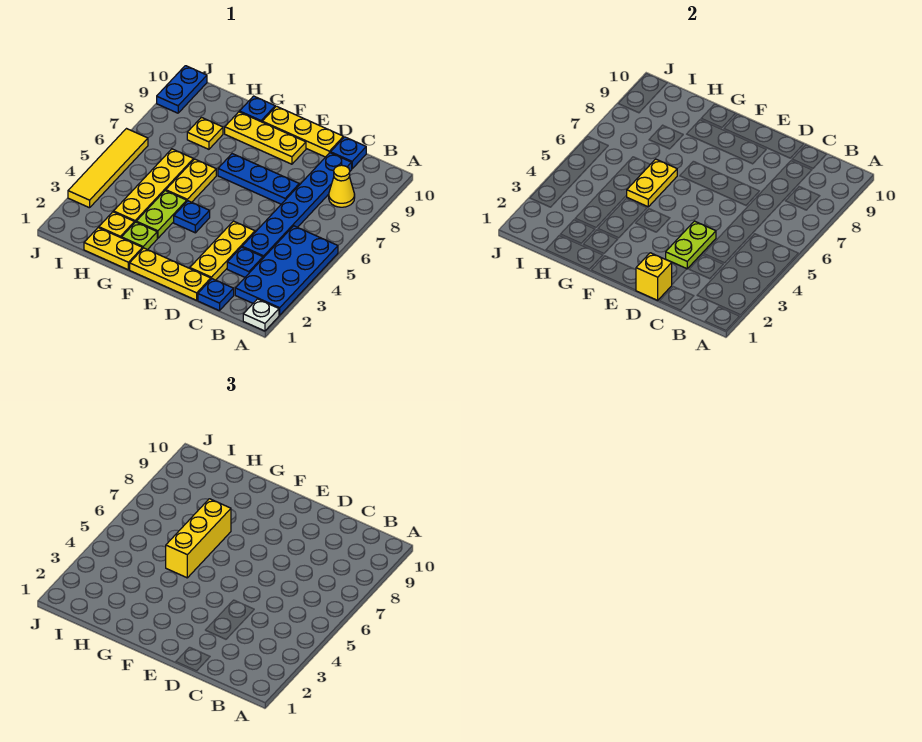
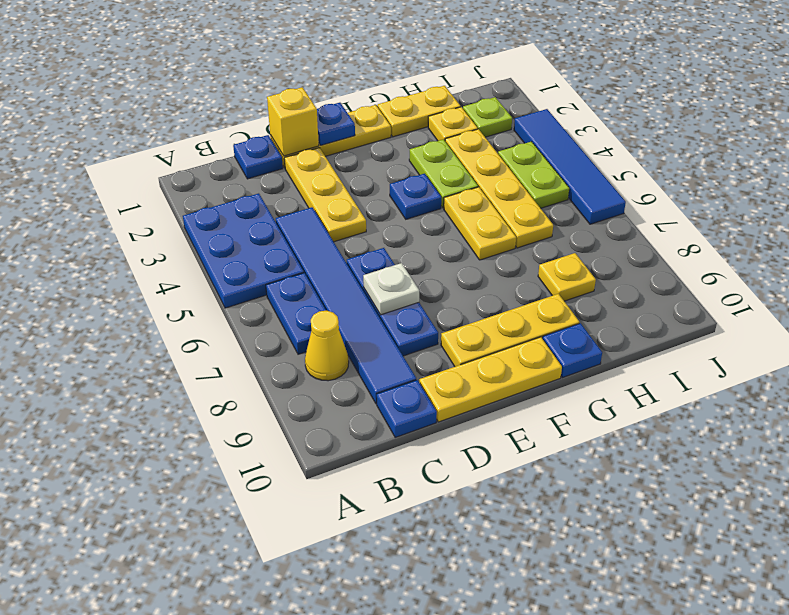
white plate A1 level 1 -> white plate D7 level 2
blue plate A2:B5 level 1 -> blue plate A3:B5 level 1
blue plate C3 level 1 -> blue plate E1 level 2
blue plate C4:C9 level 1 -> blue tile C4:C9 level 1
lime plate D3:D4 level 2 -> lime plate I4:I5 level 1
blue plate D7:F7 level 1 -> blue plate D6:D8 level 1
lime plate G2 level 1 -> lime plate I2 level 1
yellow plate G5:G6 level 2 -> none
yellow brick G5:G7 level 3 -> none
yellow tile J3:J6 level 1 -> blue tile J3:J6 level 1
blue plate J9:J10 level 1 -> blue plate B6:B7 level 1

